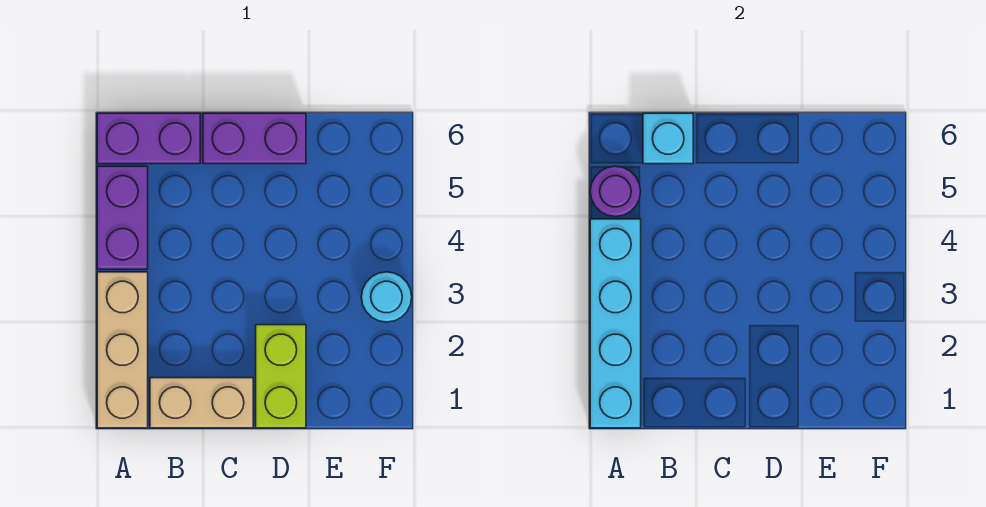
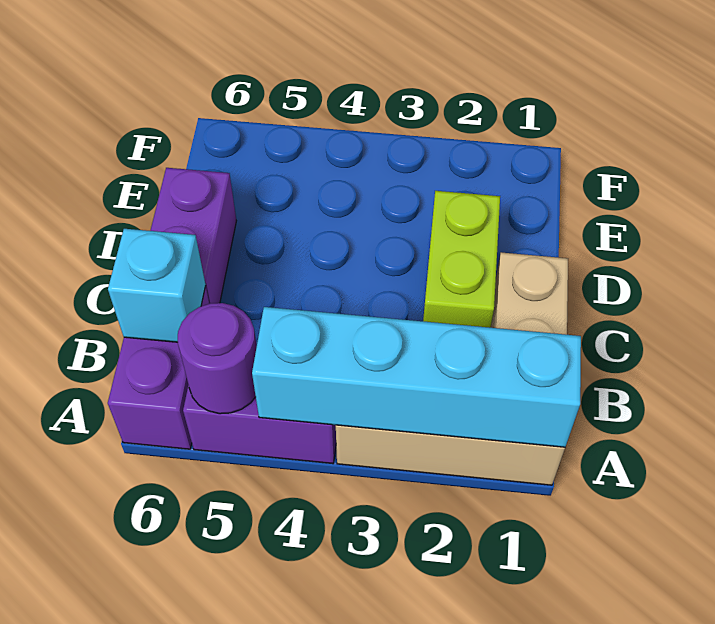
lime brick D1:D2 level 1 -> lime brick C2:D2 level 1
cyan round brick F3 level 1 -> none

